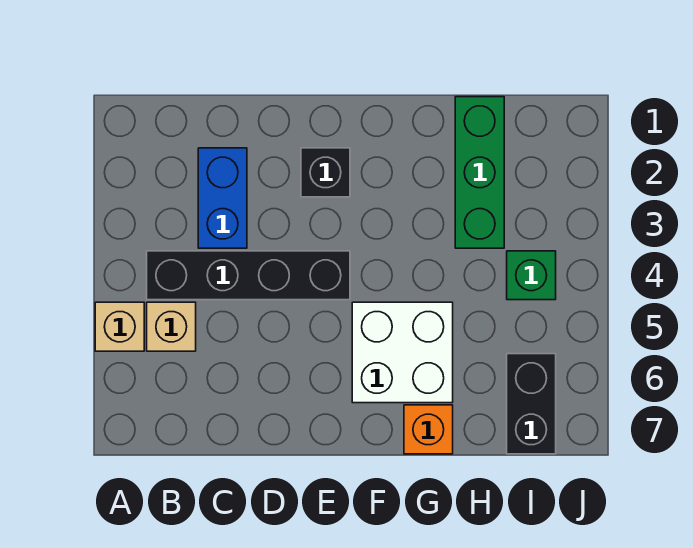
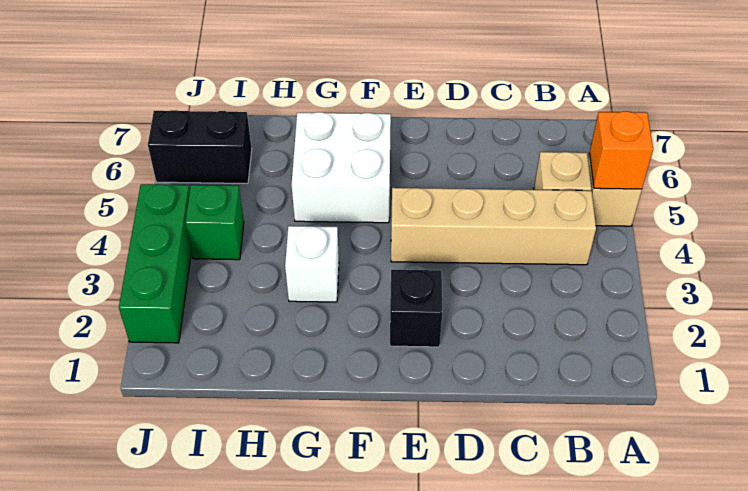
black brick B4:E4 level 1 -> tan brick B4:E4 level 1
blue brick C2:C3 level 1 -> none
none -> white brick G3 level 1
orange brick G7 level 1 -> orange brick A5 level 2
green brick H1:H3 level 1 -> green brick J2:J4 level 1
black brick I6:I7 level 1 -> black brick I6:J6 level 1

